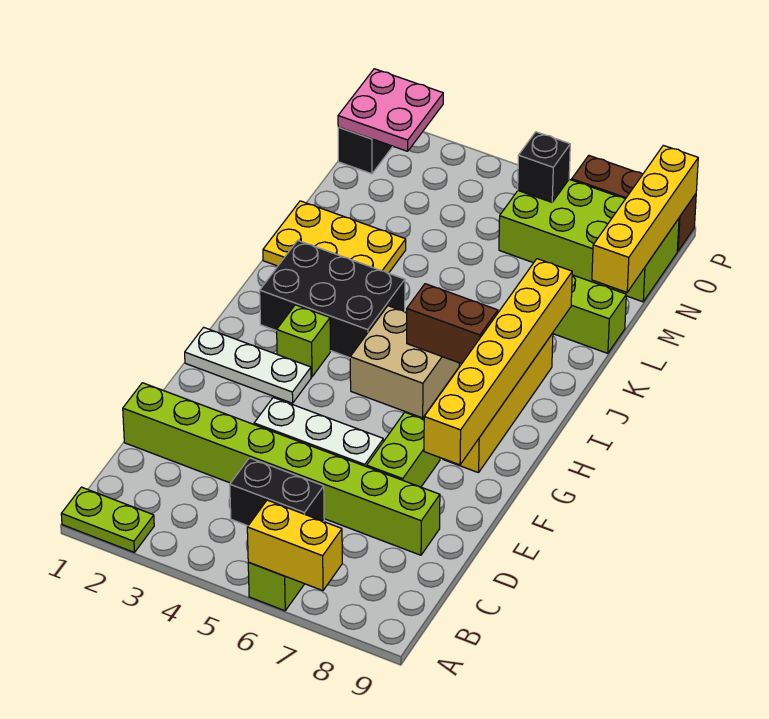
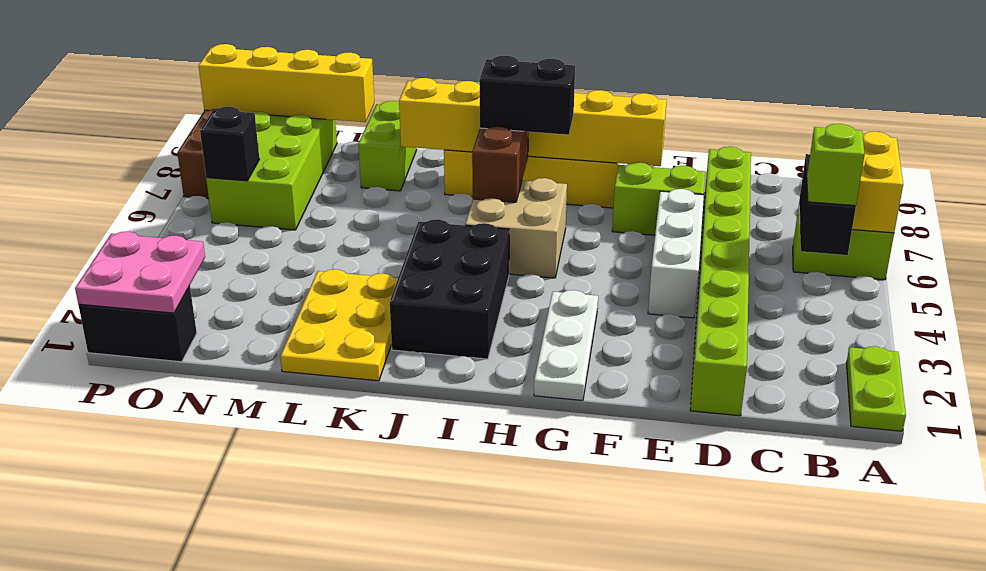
lime brick H3 level 1 -> lime brick B5 level 3
none -> black brick H7:I7 level 3

